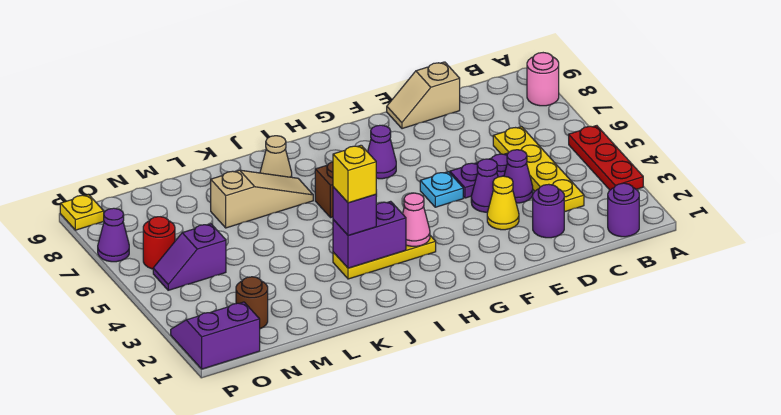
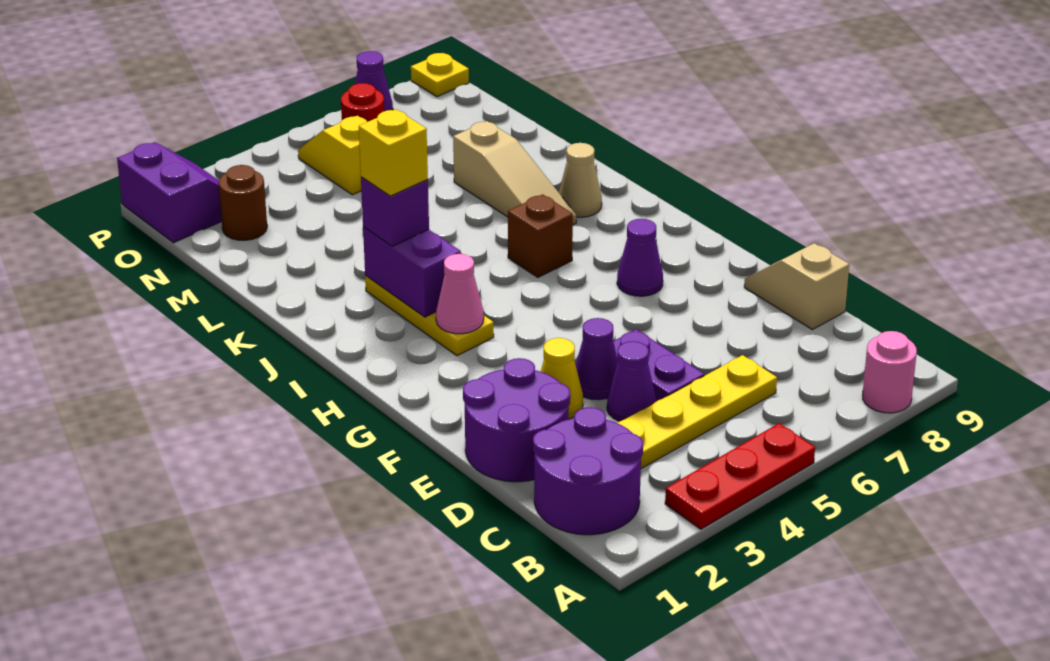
purple round brick B1 level 1 -> purple round brick B1:C2 level 1
purple round brick D2 level 1 -> purple round brick D1:E2 level 1
cyan plate F5 level 1 -> none
purple slope N5:O5 level 1 top N -> yellow slope N5:O5 level 1 top N

